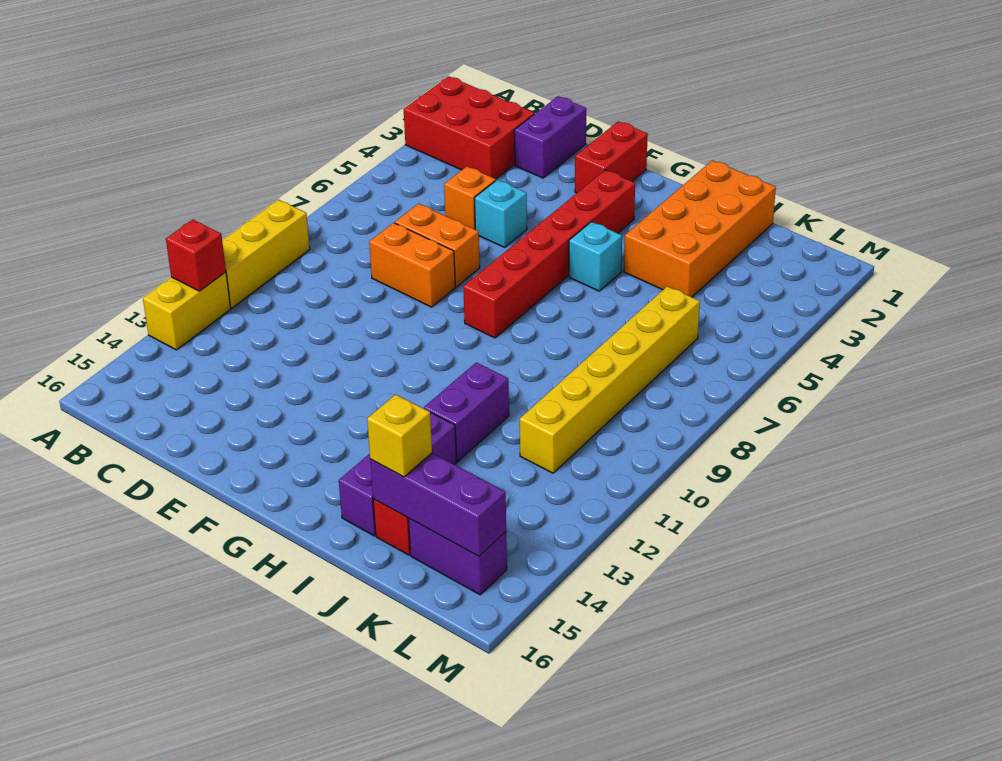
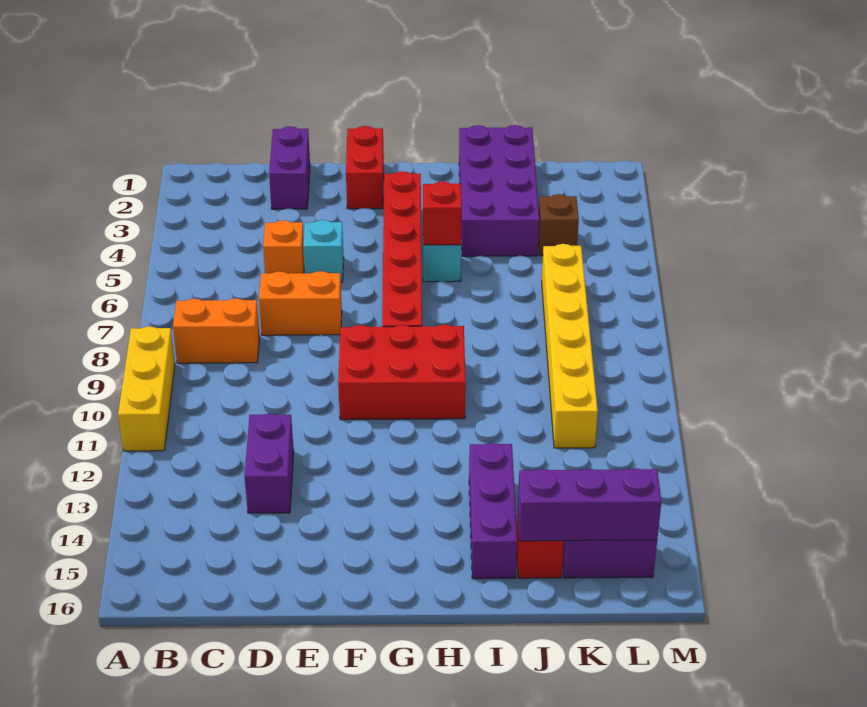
red brick A2:C3 level 1 -> red brick F9:H10 level 1
yellow brick A12:A13 level 1 -> none
red brick A12 level 2 -> red brick H5 level 2
orange brick D8:E8 level 1 -> orange brick B8:C8 level 1
orange brick I1:J4 level 1 -> purple brick I1:J4 level 1
purple brick I11:I12 level 1 -> purple brick D12:D13 level 1
yellow brick J15 level 3 -> none
none -> brown brick K4 level 1

